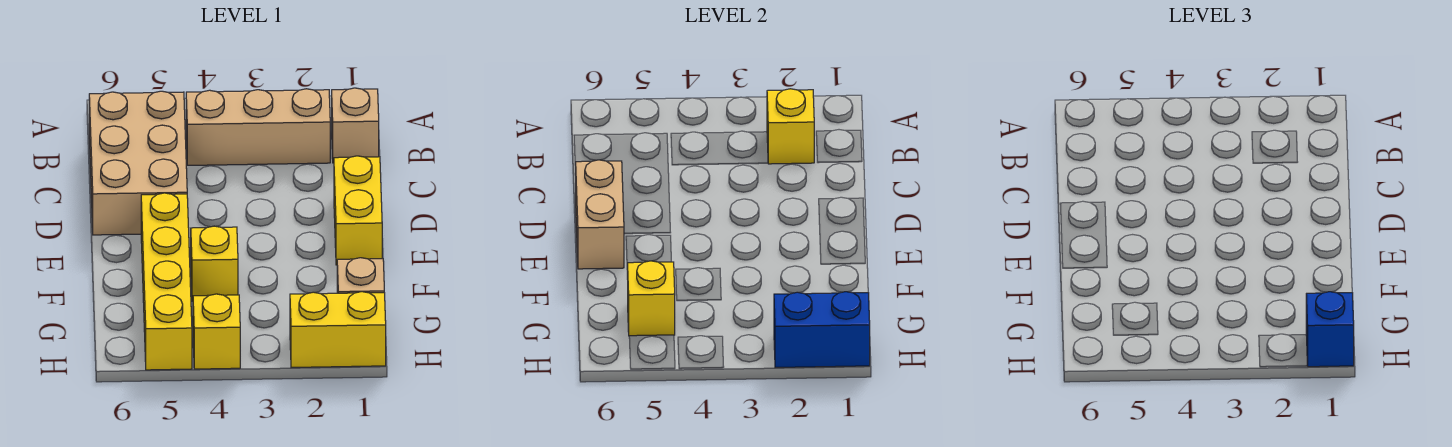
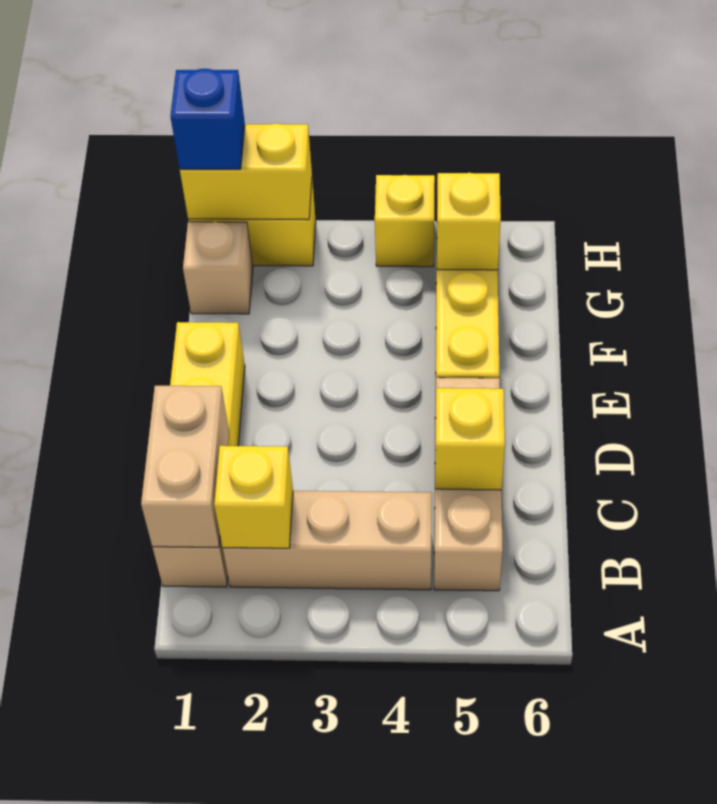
tan brick B5:D6 level 1 -> tan brick B5:D5 level 1
tan brick D6:E6 level 2 -> tan brick B1:C1 level 2
yellow brick F4 level 1 -> yellow brick C5 level 2
blue brick H1:H2 level 2 -> yellow brick H1:H2 level 2

